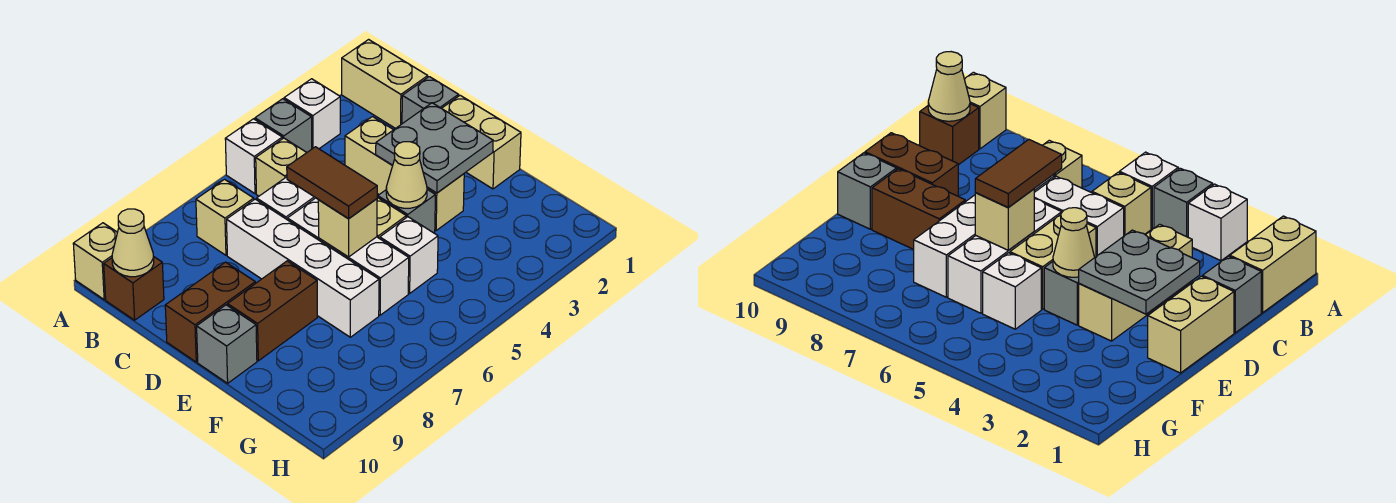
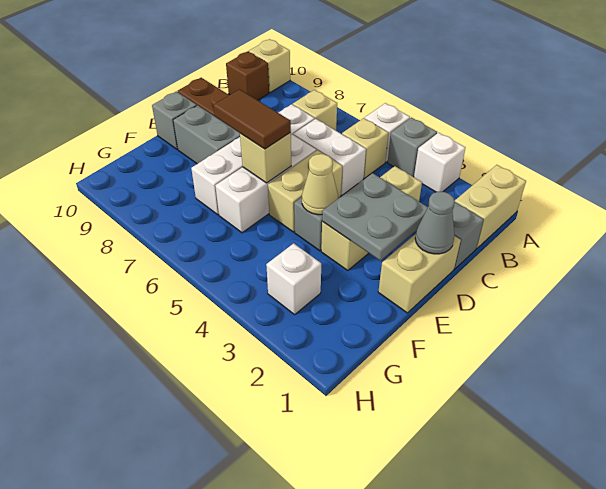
tan cone B10 level 2 -> none
none -> grey cone D1 level 2
brown tile D6:E6 level 3 -> brown tile E6:E7 level 3
brown brick E8:E9 level 1 -> grey brick E8:E9 level 1
white brick F5 level 1 -> white brick G3 level 1

